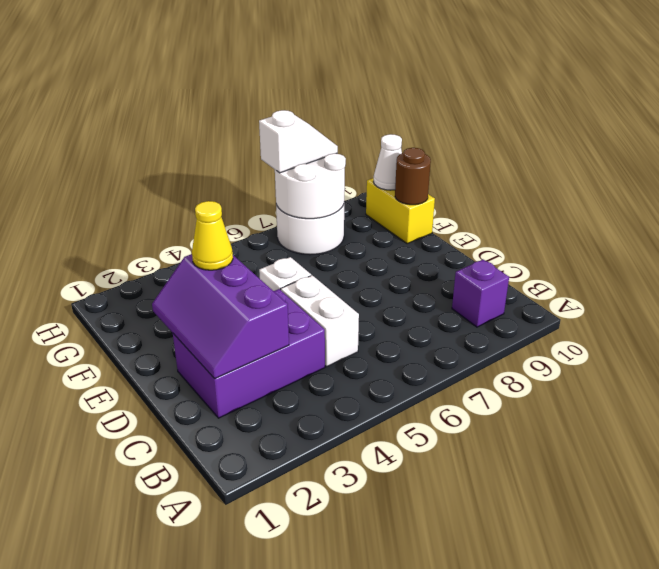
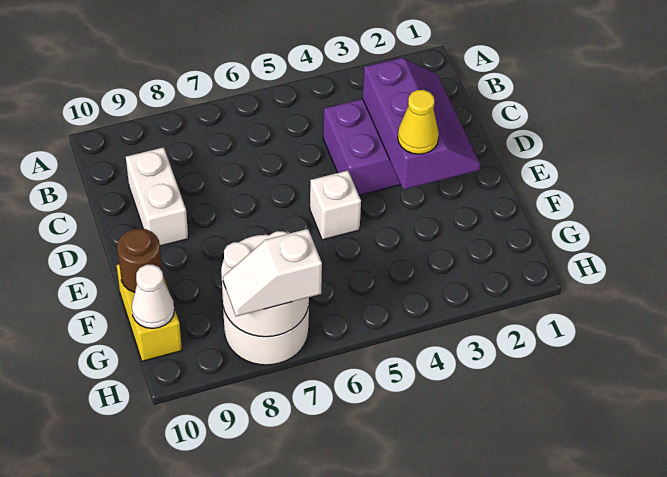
purple brick B9 level 1 -> none
white brick C5:D5 level 1 -> white brick C9:D9 level 1

